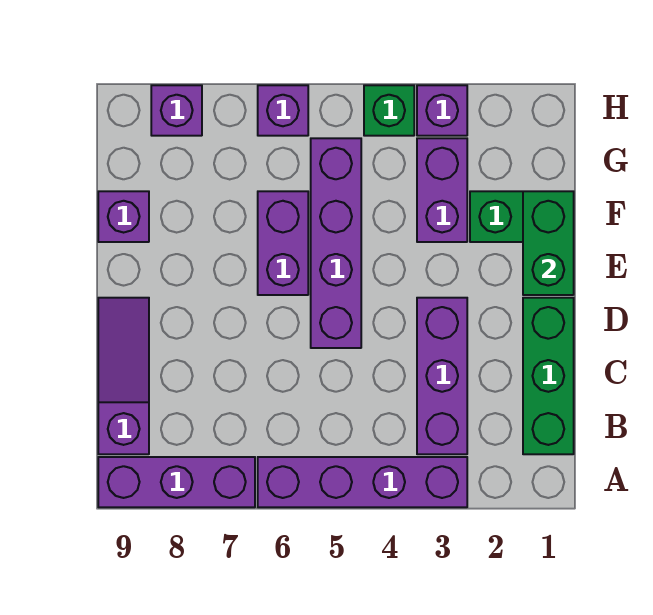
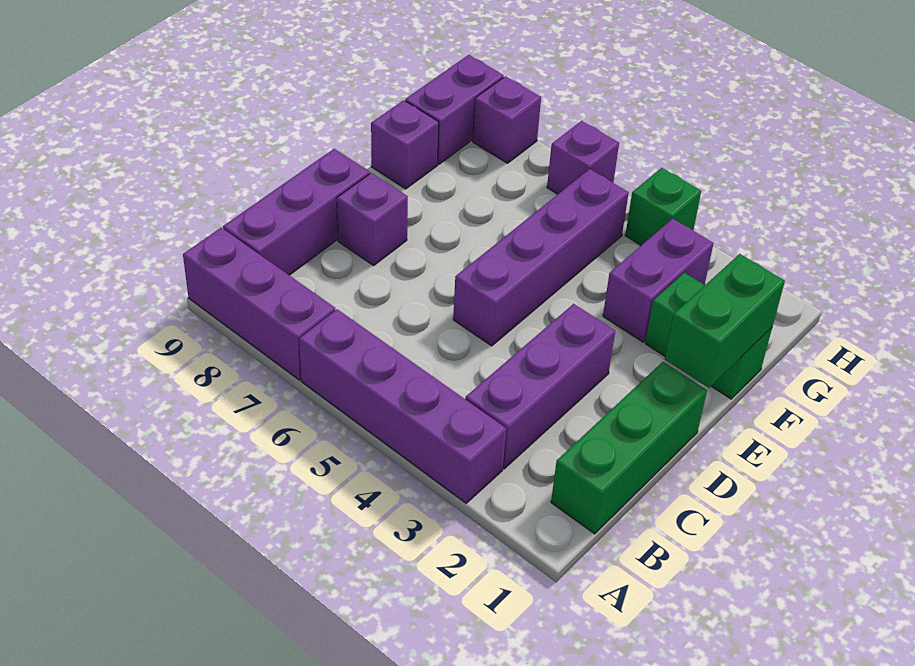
purple slope B9:D9 level 1 top B -> purple brick B9:D9 level 1
purple brick E6:F6 level 1 -> purple brick G9:H9 level 1
purple brick H3 level 1 -> purple brick D8 level 1

